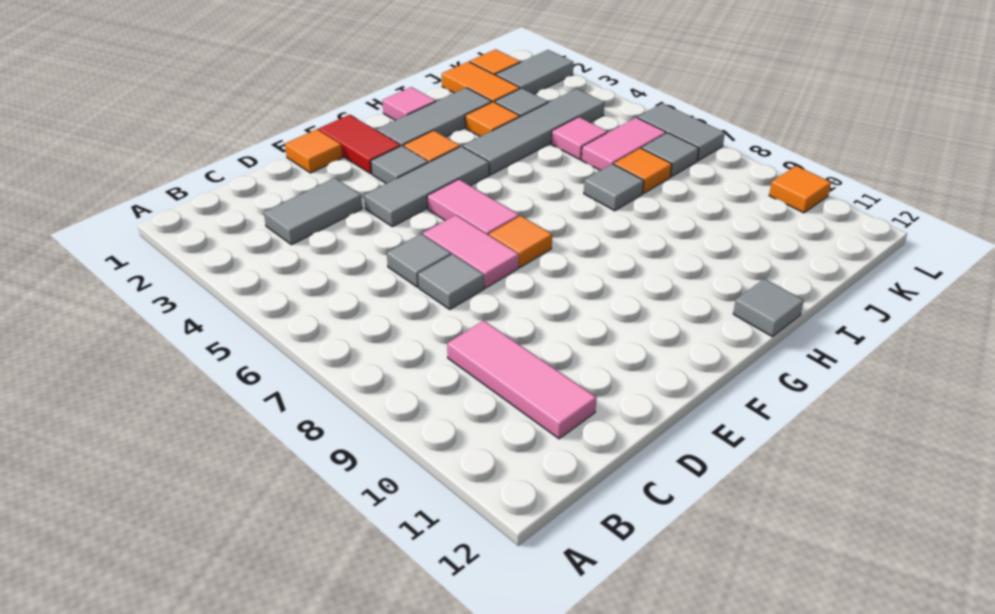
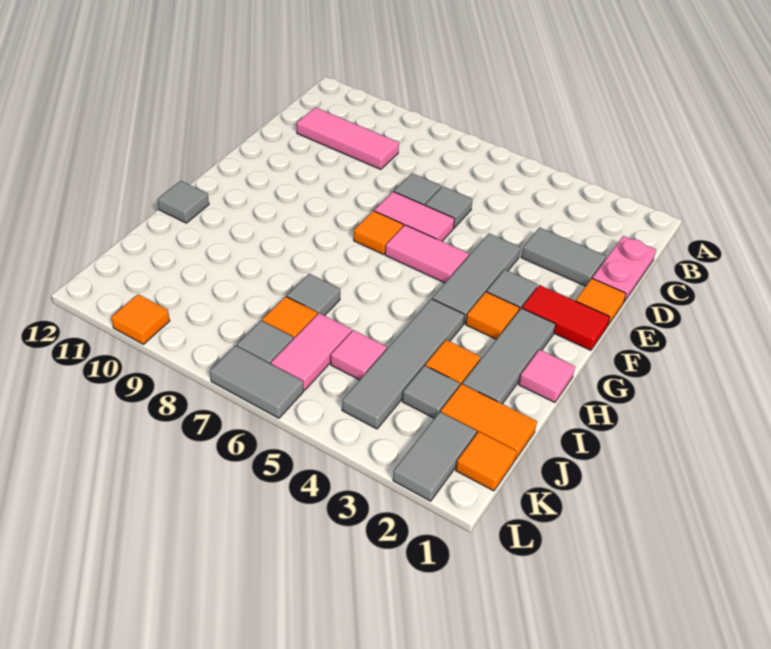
none -> pink plate C1:D1 level 1
grey tile C3:D3 level 1 -> grey tile D2:D3 level 1

